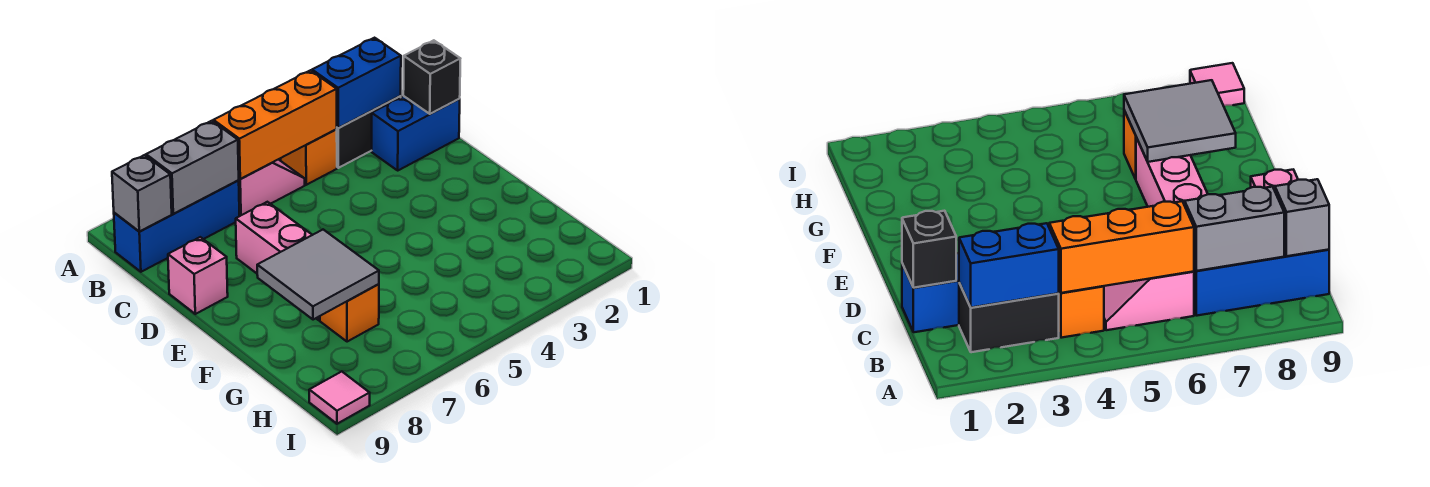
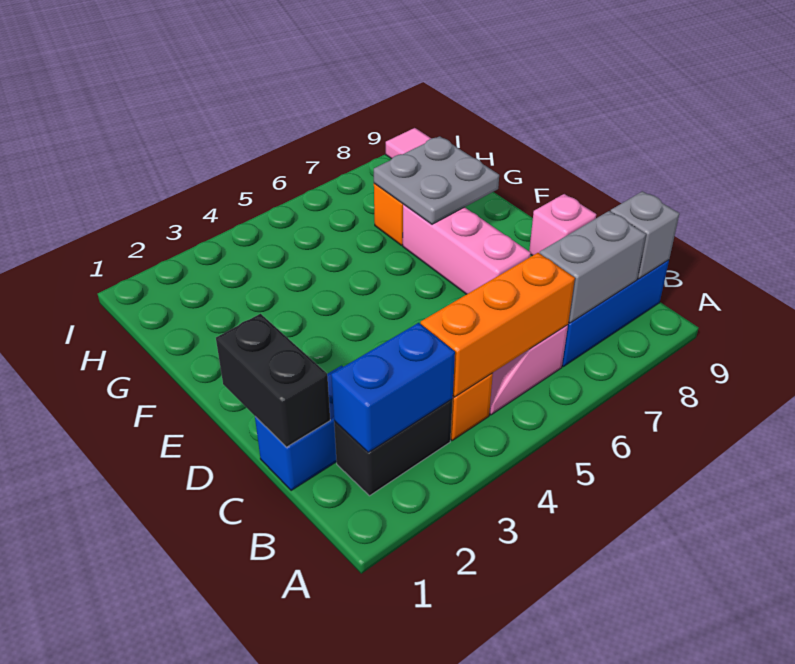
black brick C1 level 2 -> black brick C1:D1 level 2
grey tile F7:G8 level 2 -> grey plate F7:G8 level 2

